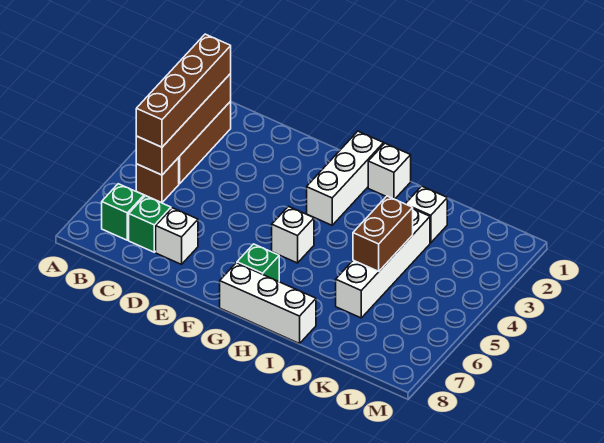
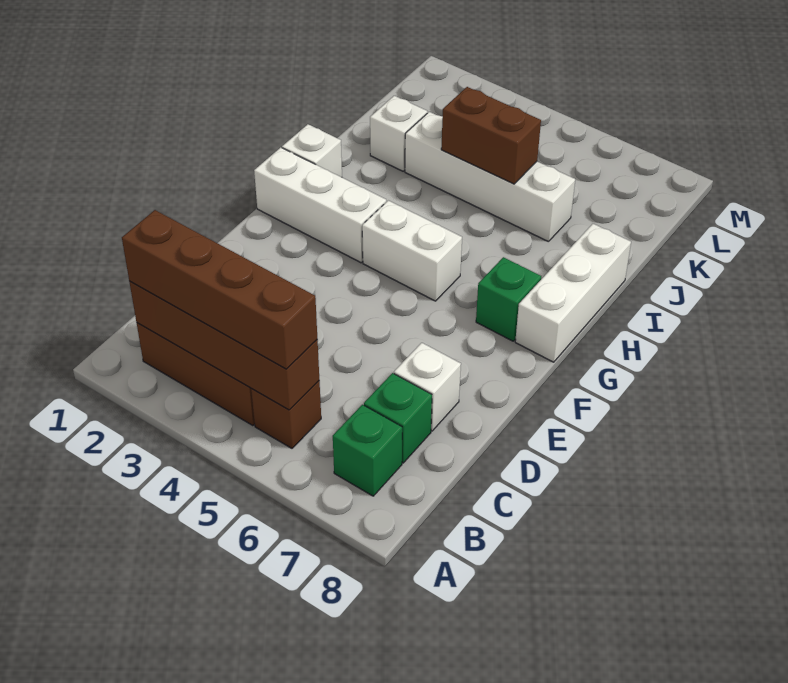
white brick G5 level 1 -> white brick G4:G5 level 1

